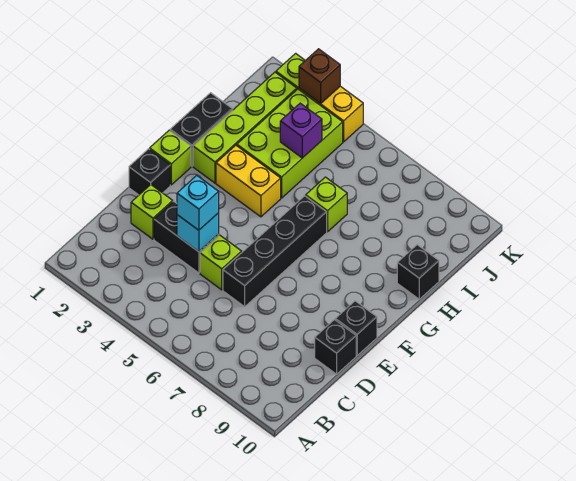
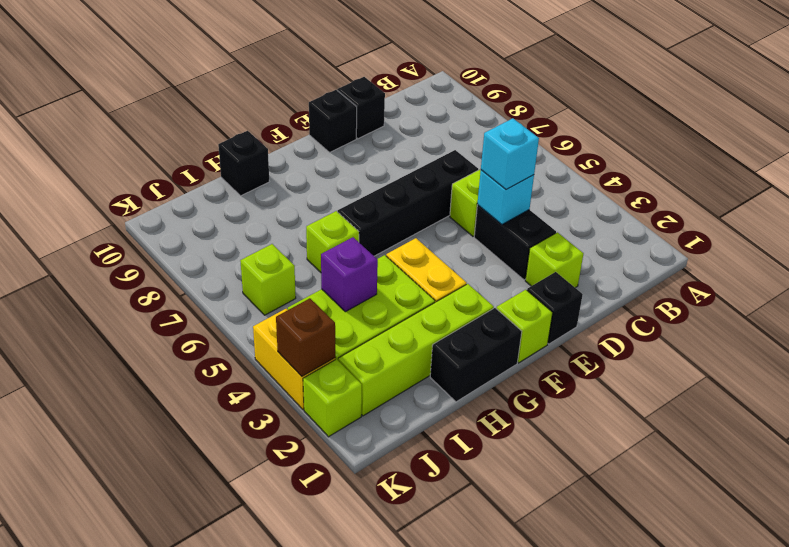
none -> lime brick J6 level 1

